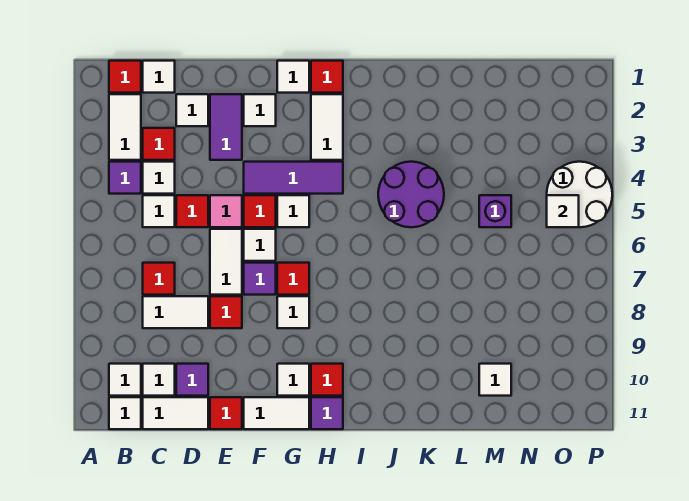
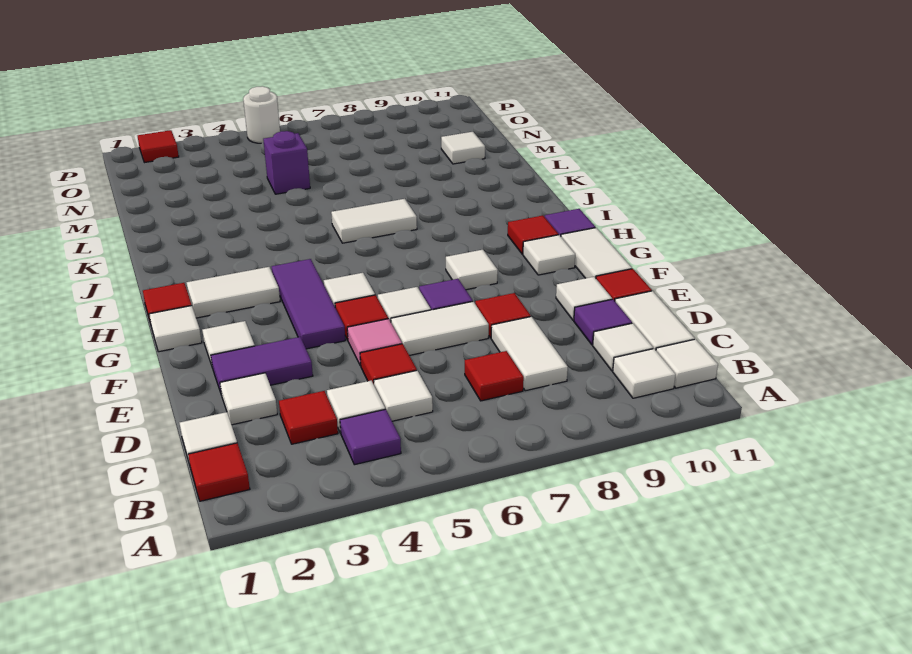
white tile B2:B3 level 1 -> white tile J6:J7 level 1
red tile G7 level 1 -> red tile P2 level 1
purple round brick J4:K5 level 1 -> none
white round brick O4:P5 level 1 -> white round brick P5 level 1
white tile O5 level 2 -> white tile E10 level 1

